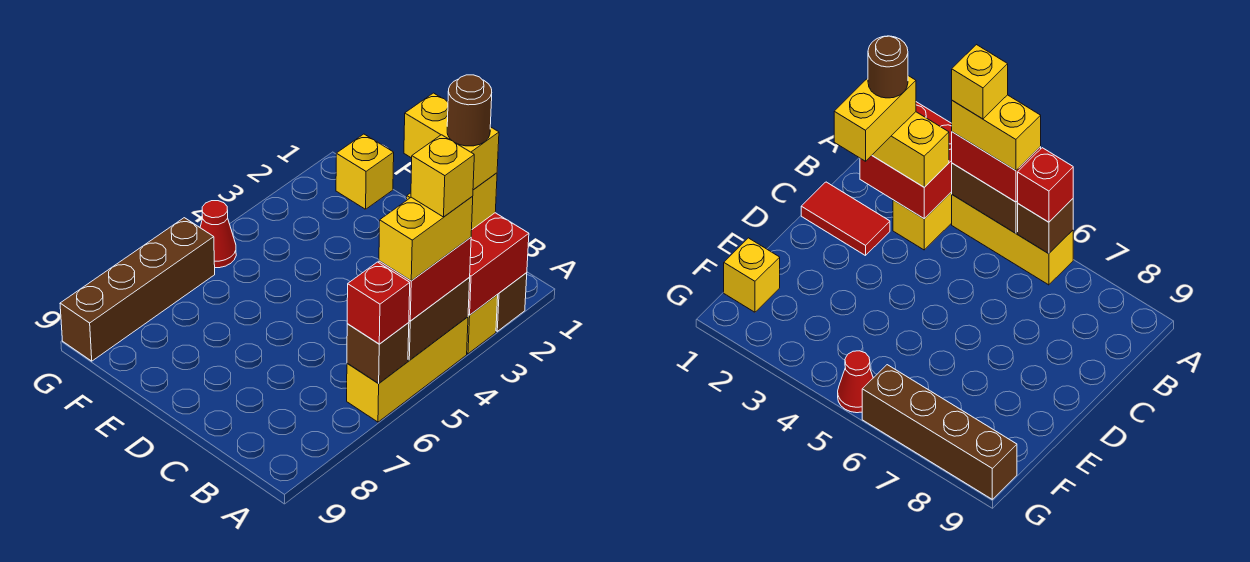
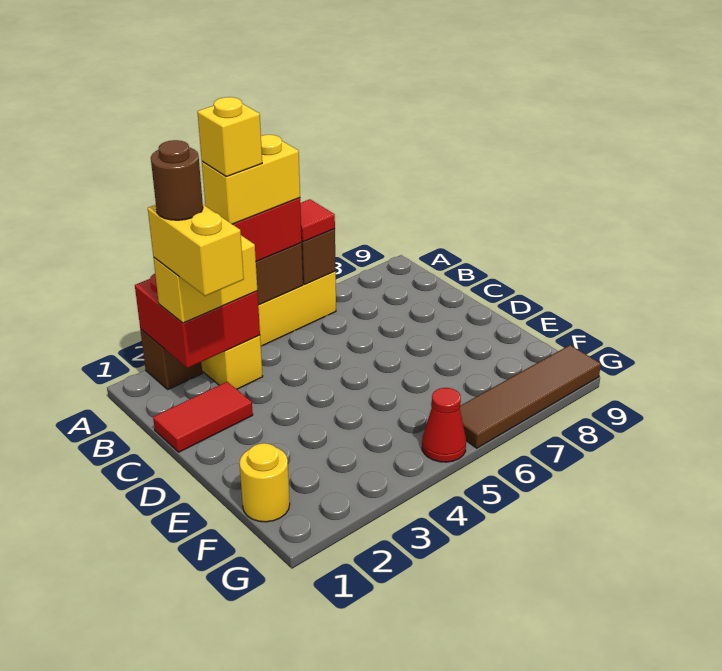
red brick A6 level 3 -> red tile A6 level 3
yellow brick F1 level 1 -> yellow round brick F1 level 1
brown brick G6:G9 level 1 -> brown tile G6:G9 level 1

